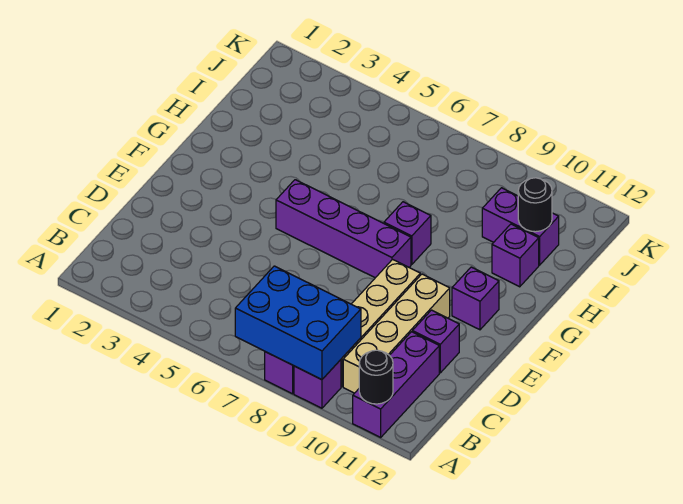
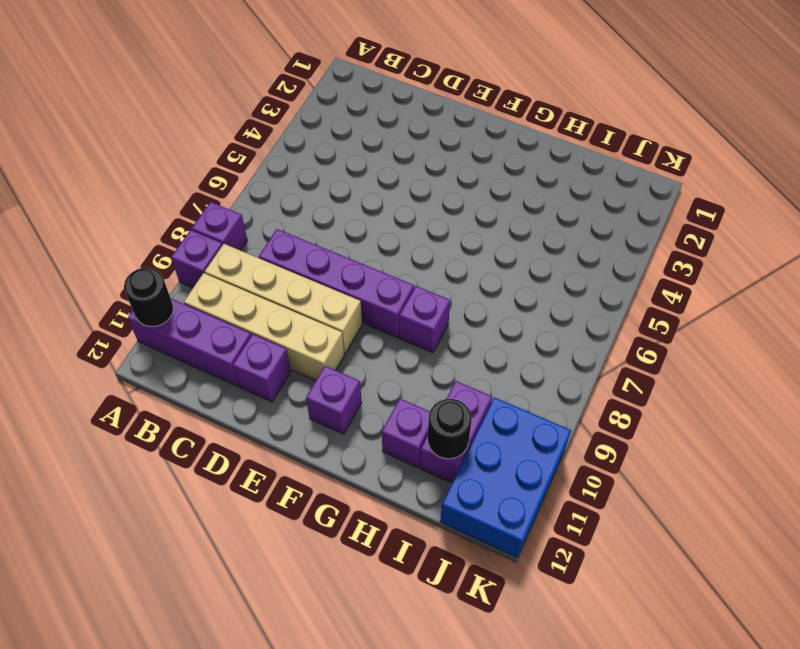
blue brick A7:B9 level 2 -> blue brick J10:K12 level 1
purple brick F5:F8 level 1 -> purple brick C8:F8 level 1

